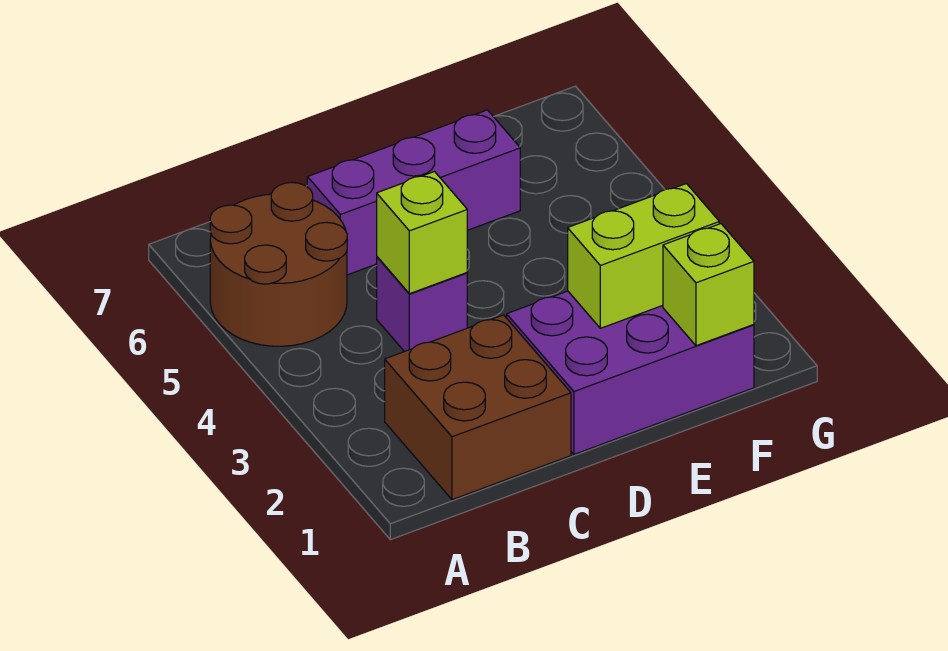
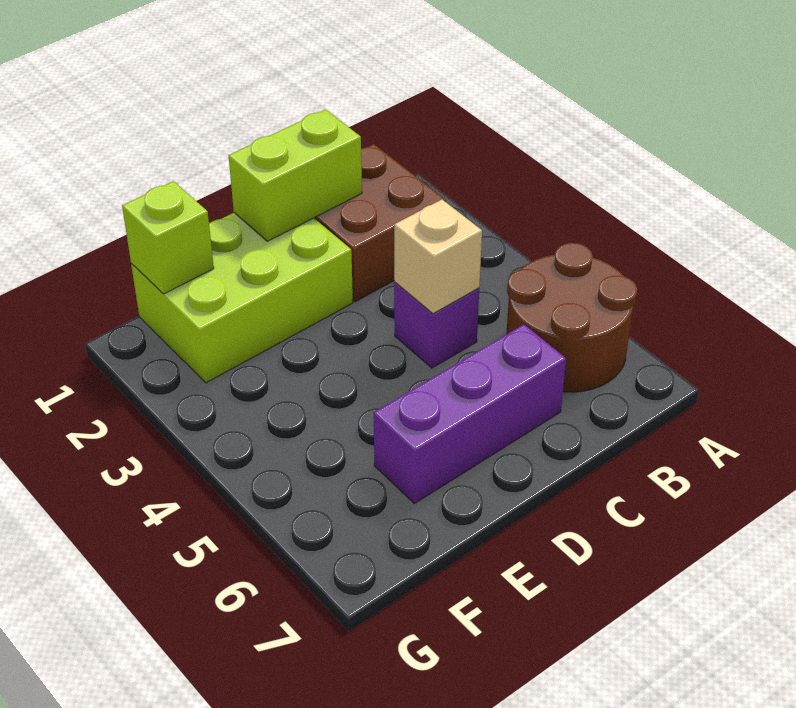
lime brick C4 level 2 -> tan brick C4 level 2
purple brick D1:F2 level 1 -> lime brick D1:F2 level 1
lime brick E2:F2 level 2 -> lime brick C1:D1 level 2

